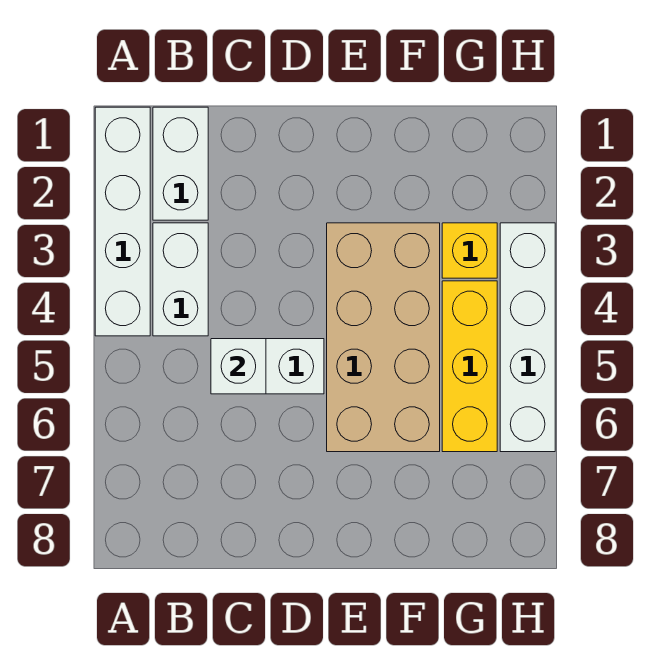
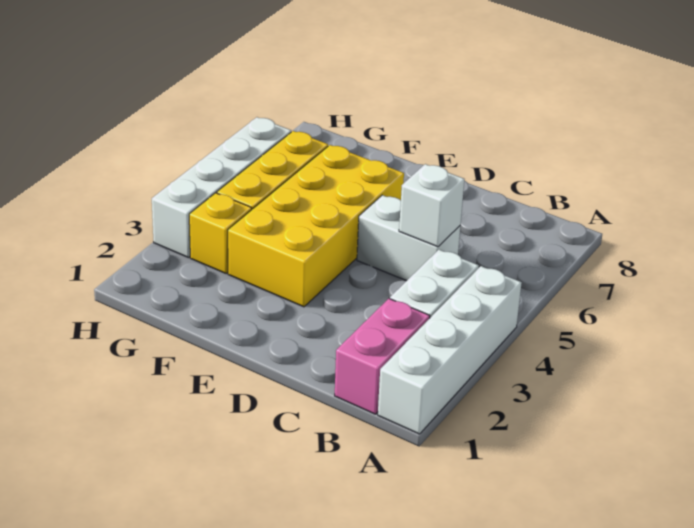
white brick B1:B2 level 1 -> pink brick B1:B2 level 1
tan brick E3:F6 level 1 -> yellow brick E3:F6 level 1

